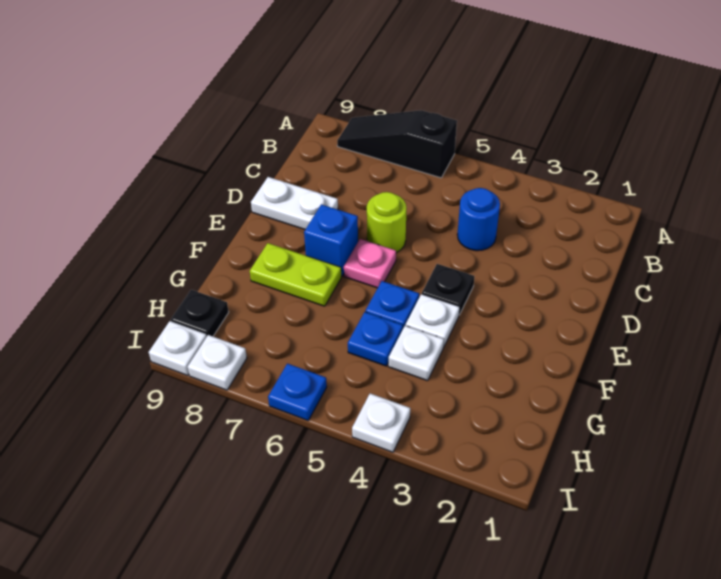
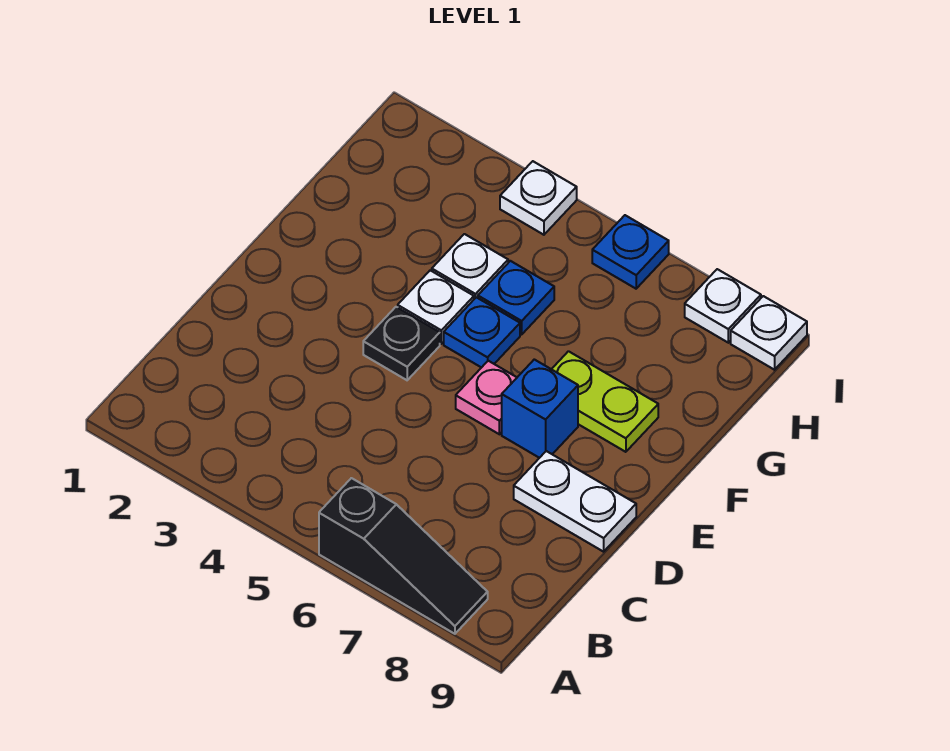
blue round brick C4 level 1 -> none
lime round brick D6 level 1 -> none
black plate H9 level 1 -> none

